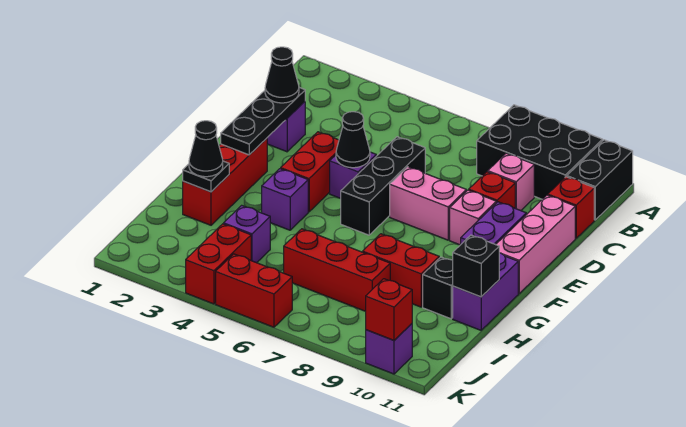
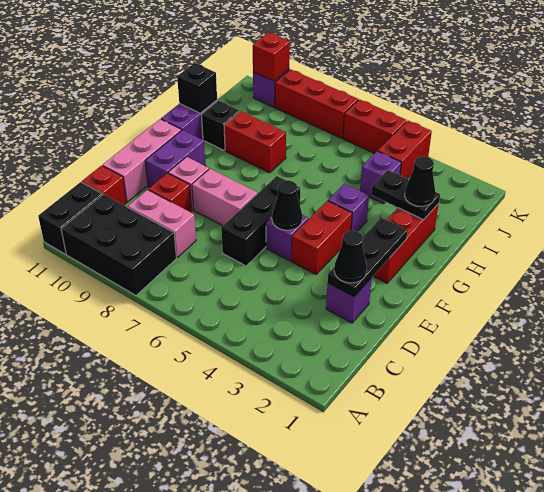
pink brick C9 level 1 -> pink brick C8:C9 level 1
black plate H2 level 2 -> black plate H2:H3 level 2
red brick I6:I8 level 1 -> red brick K7:K9 level 1

